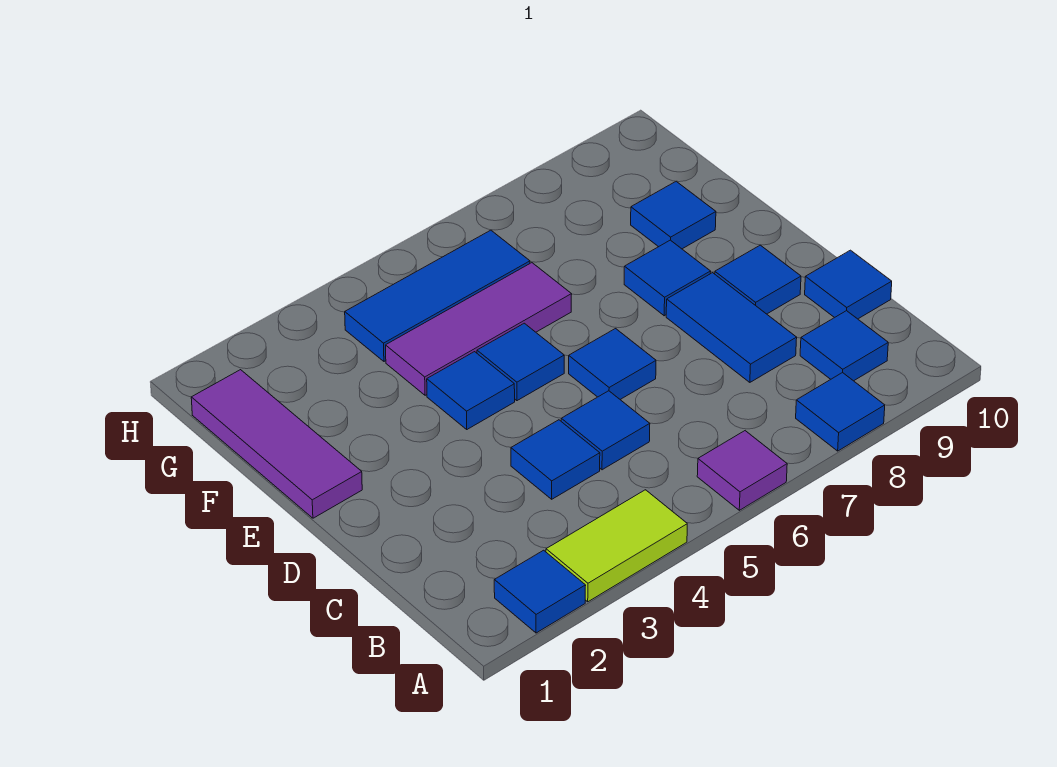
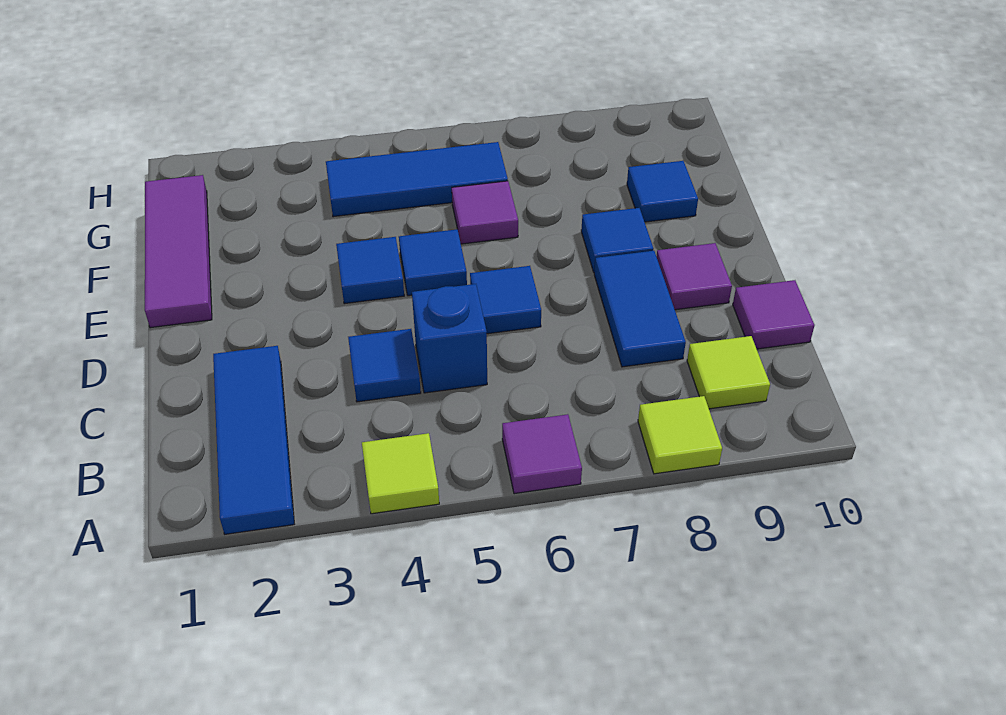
blue tile A2 level 1 -> blue tile A2:C2 level 1
lime tile A3:A4 level 1 -> lime tile A4 level 1
blue tile A8 level 1 -> lime tile A8 level 1
blue tile B9 level 1 -> lime tile B9 level 1
blue tile C5 level 1 -> blue brick C5 level 1
blue tile C10 level 1 -> purple tile C10 level 1
blue tile D9 level 1 -> purple tile D9 level 1
purple tile F4:F6 level 1 -> purple tile F6 level 1

